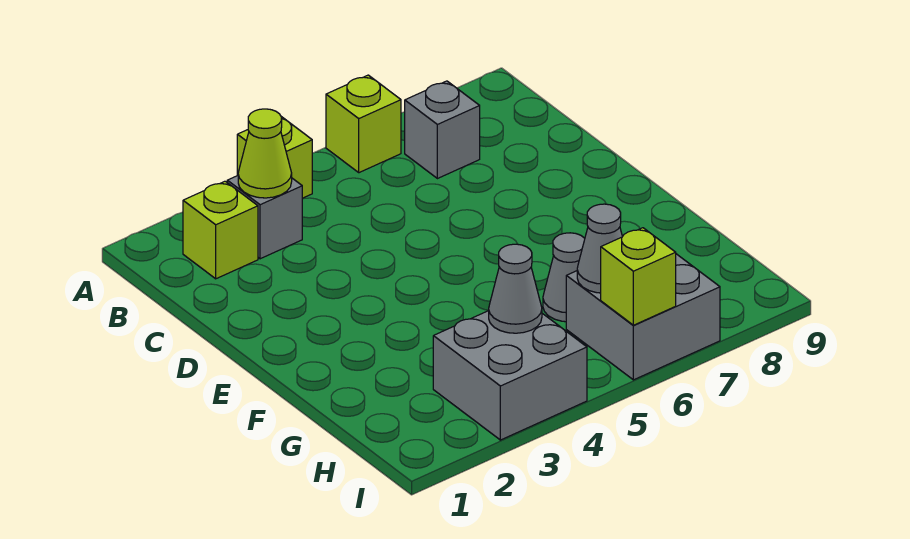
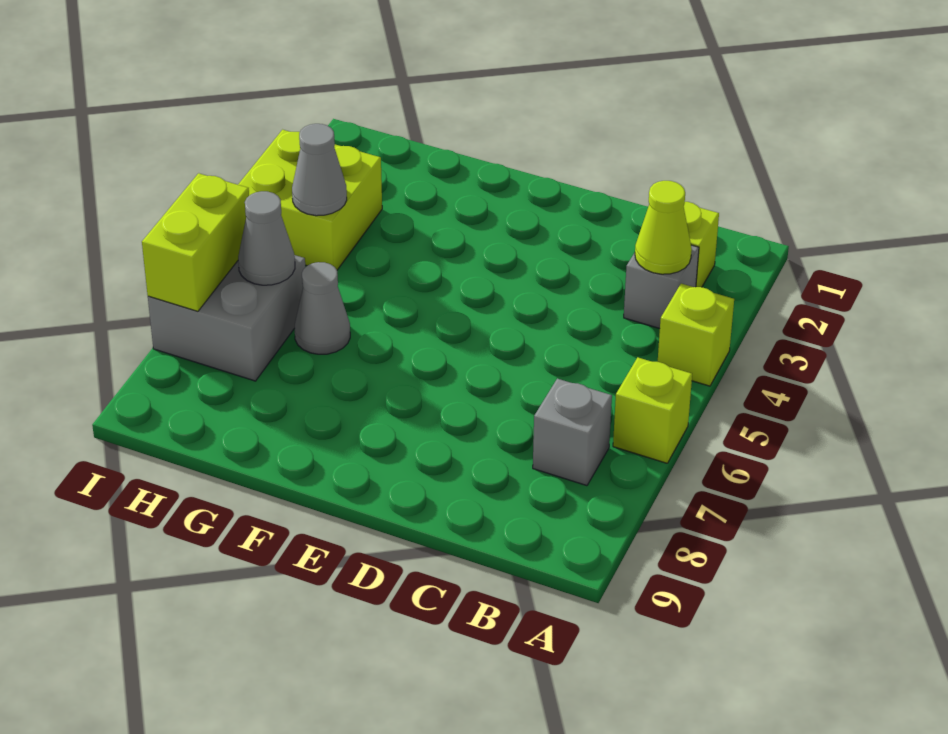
grey brick H3:I4 level 1 -> lime brick H3:I4 level 1
lime brick I6 level 2 -> lime brick I6:I7 level 2

